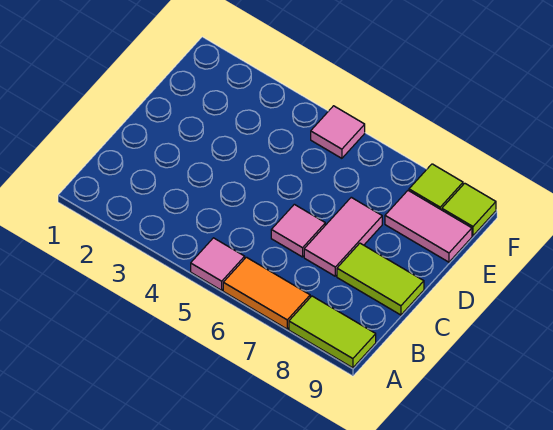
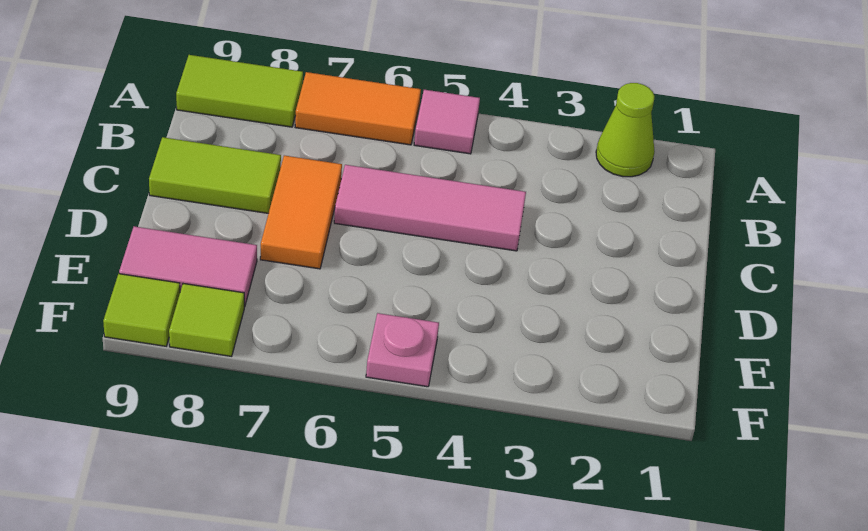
none -> lime cone A2 level 1
pink tile C6 level 1 -> pink tile C4:C6 level 1
pink tile C7:D7 level 1 -> orange tile C7:D7 level 1
pink tile F5 level 1 -> pink plate F5 level 1

